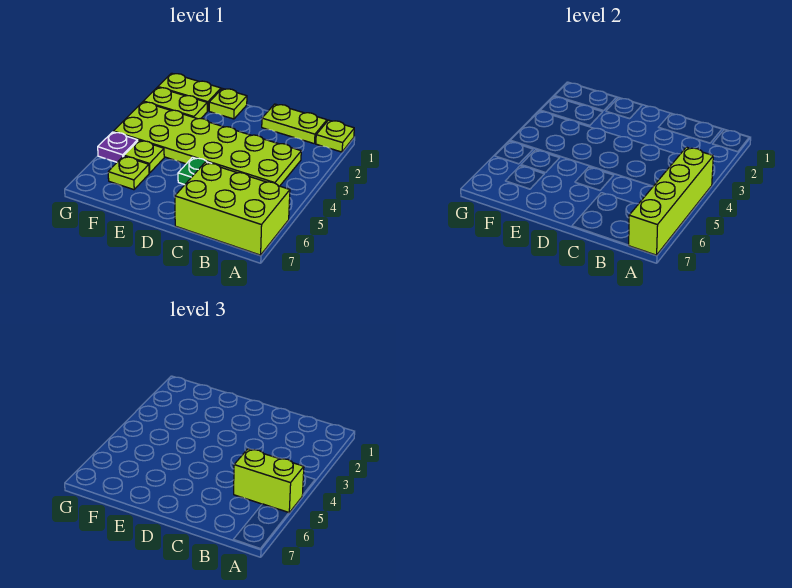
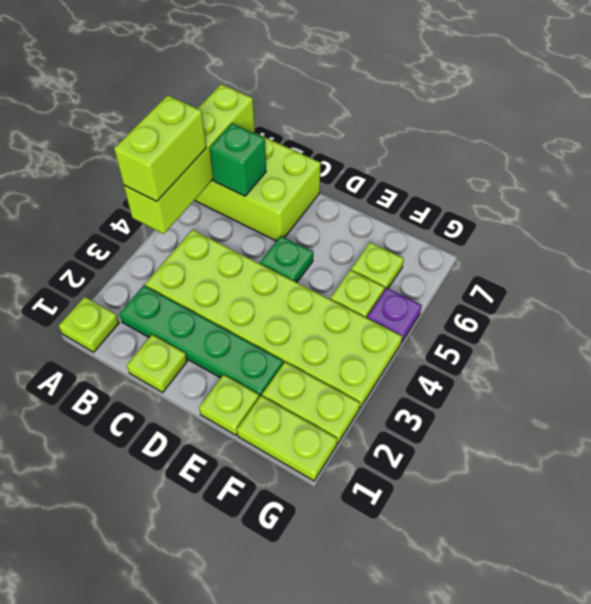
lime brick A5:B5 level 3 -> lime brick A4:A5 level 3
lime plate B1:C1 level 1 -> lime plate C1 level 1
none -> green plate B2:E2 level 1
none -> green brick B6 level 2

